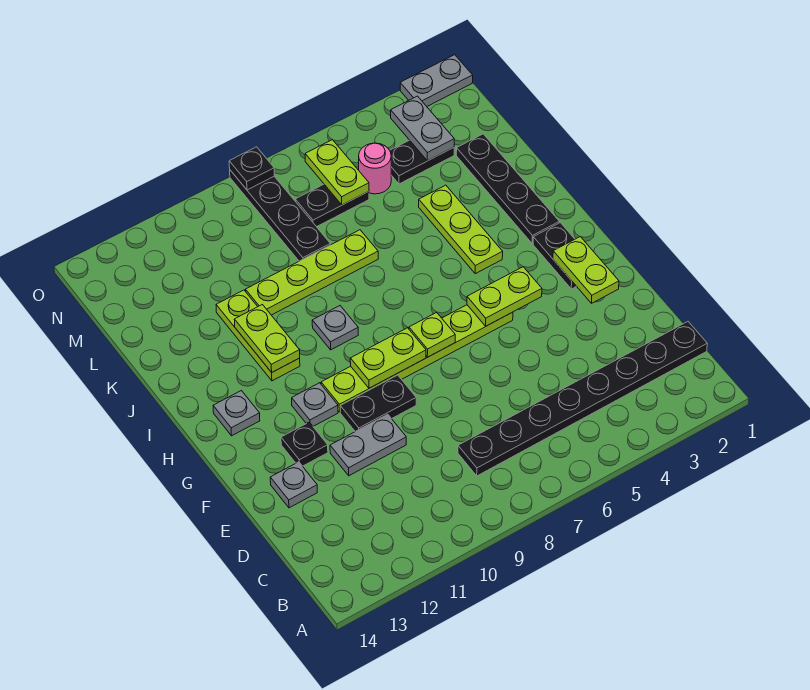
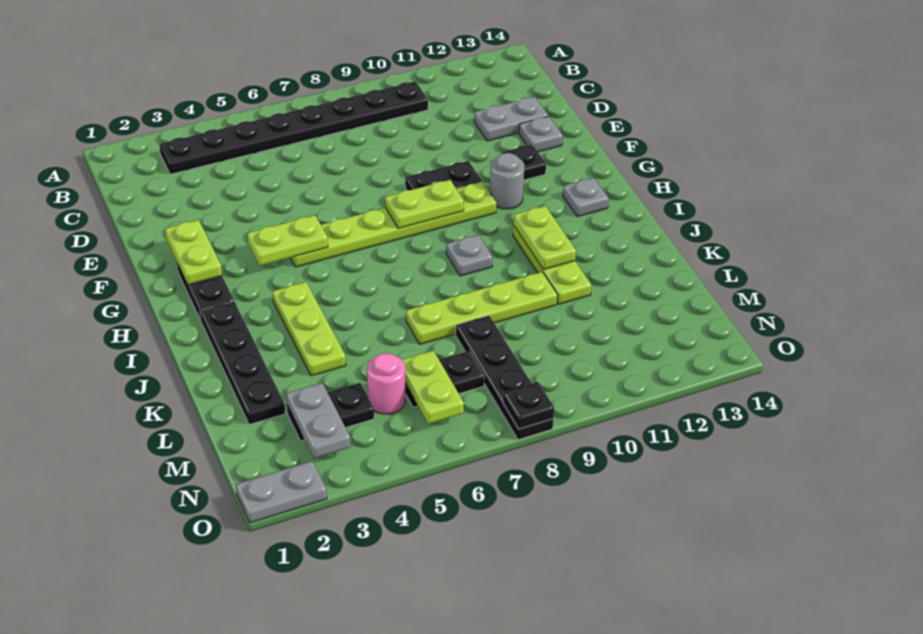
black plate C1:C8 level 1 -> black plate B3:B10 level 1
grey plate E10:E11 level 1 -> grey plate D12:D13 level 1
lime plate G7 level 2 -> none
grey plate G11 level 1 -> grey round brick G11 level 1

